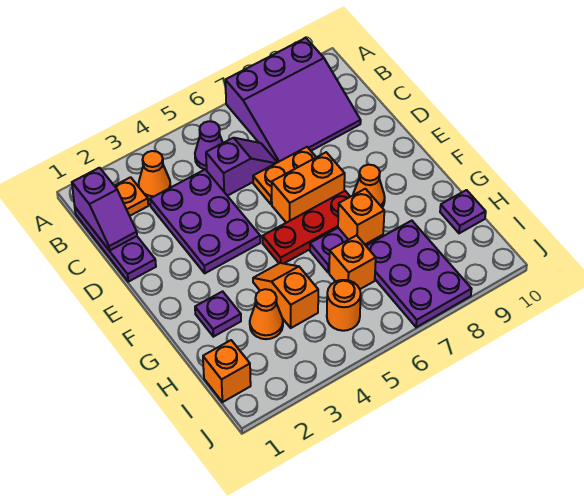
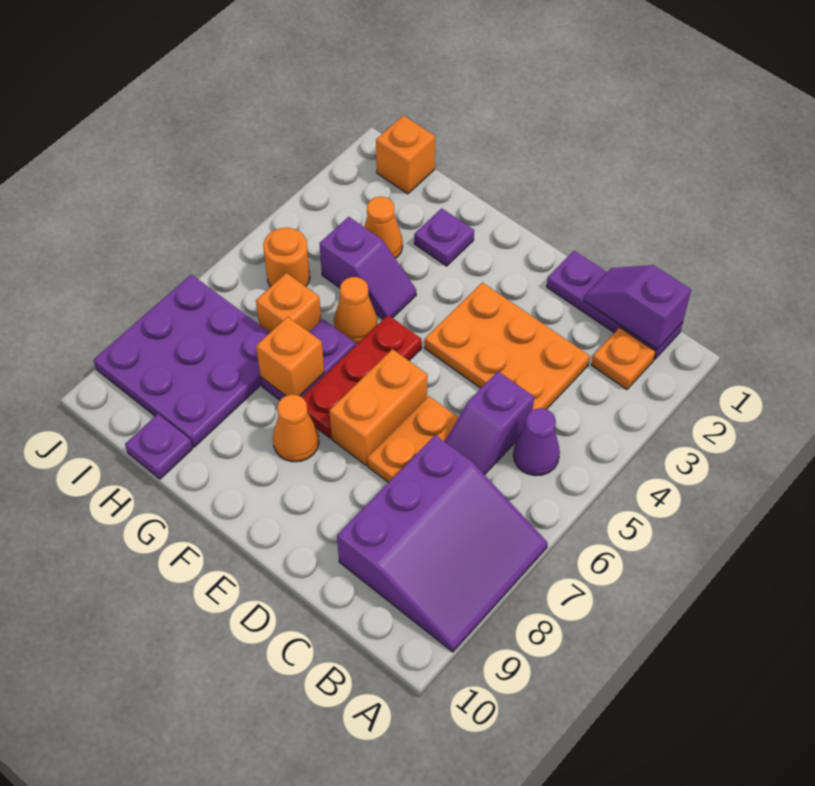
purple slope A7:C9 level 1 top A -> purple slope A7:C9 level 1 top C
orange cone B3 level 1 -> orange cone G5 level 1
purple plate C3:E4 level 1 -> orange plate C3:E4 level 1
orange slope G4:H4 level 1 top H -> purple slope G4:H4 level 1 top H
purple plate H7:J8 level 1 -> purple plate H7:J9 level 1

